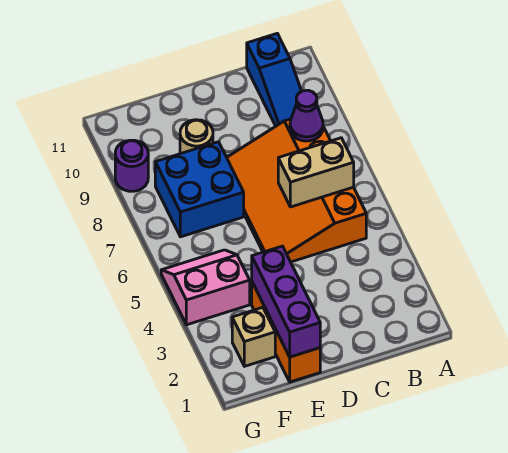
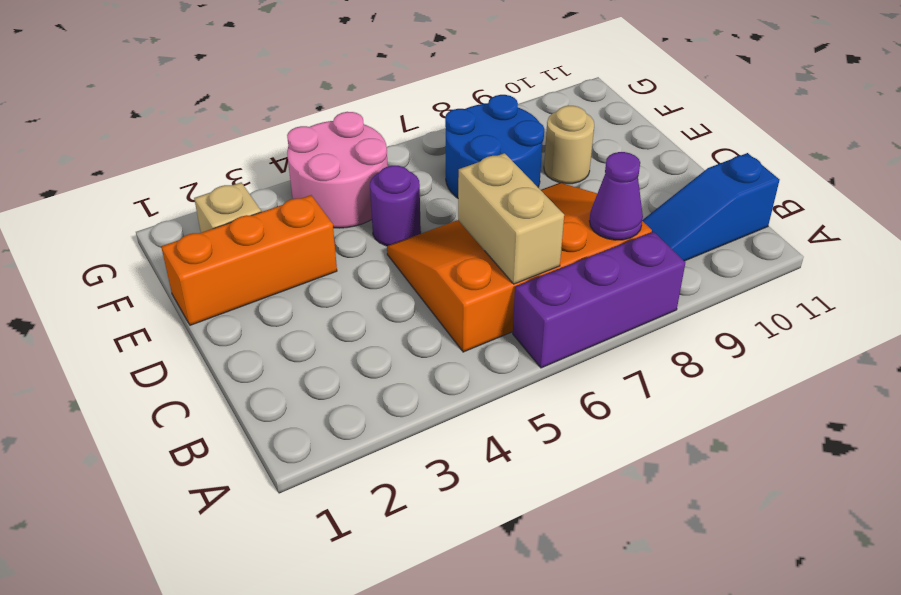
purple brick E1:E3 level 2 -> purple brick A6:A8 level 1
blue brick E7:F8 level 1 -> blue round brick E7:F8 level 1
pink slope F4:G5 level 1 top 4 -> pink round brick F4:G5 level 1
purple round brick G9 level 1 -> purple round brick E5 level 1

